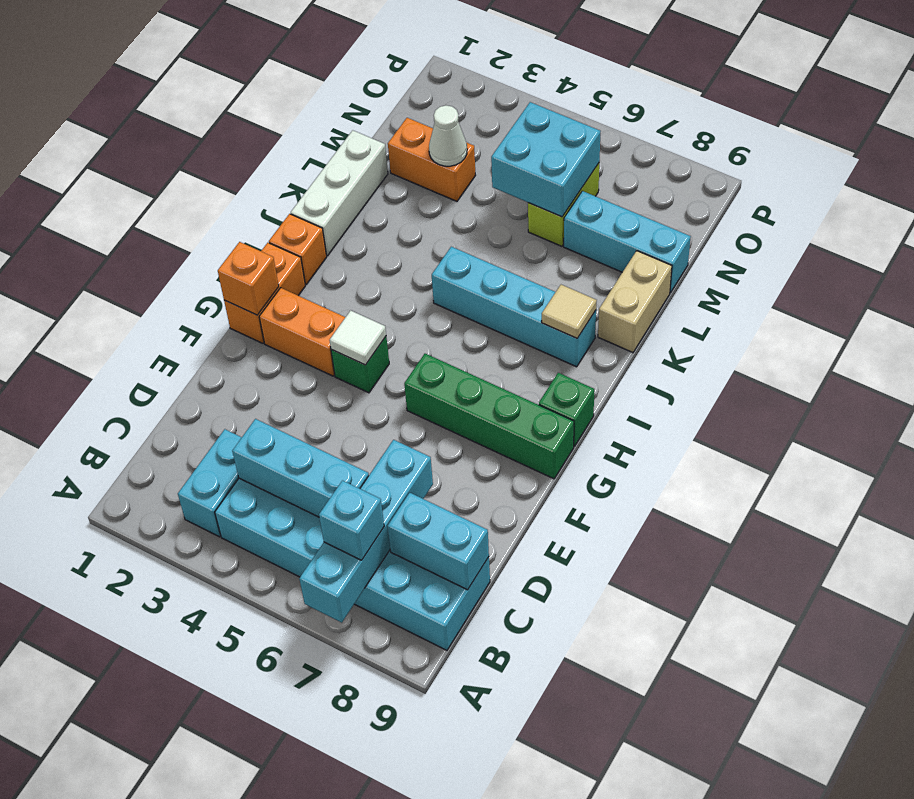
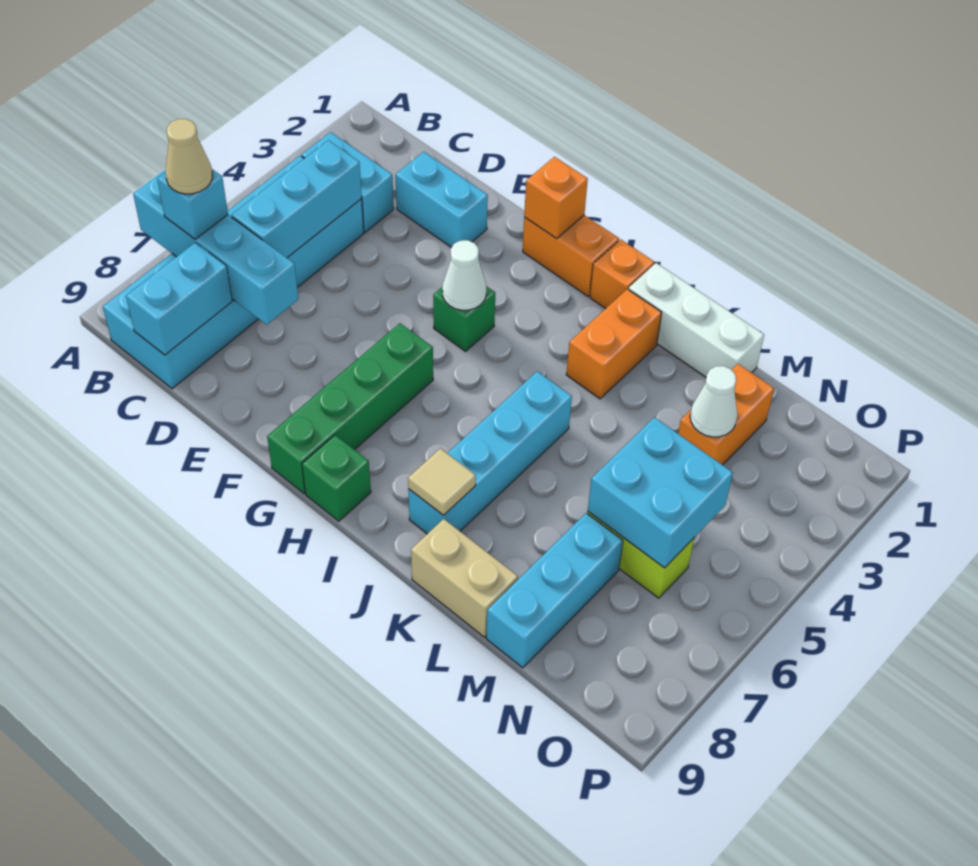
none -> tan cone B7 level 4
none -> cyan brick D2:E2 level 1
orange brick G2:G3 level 1 -> orange brick J2:J3 level 1
white tile G4 level 2 -> white cone G4 level 2

